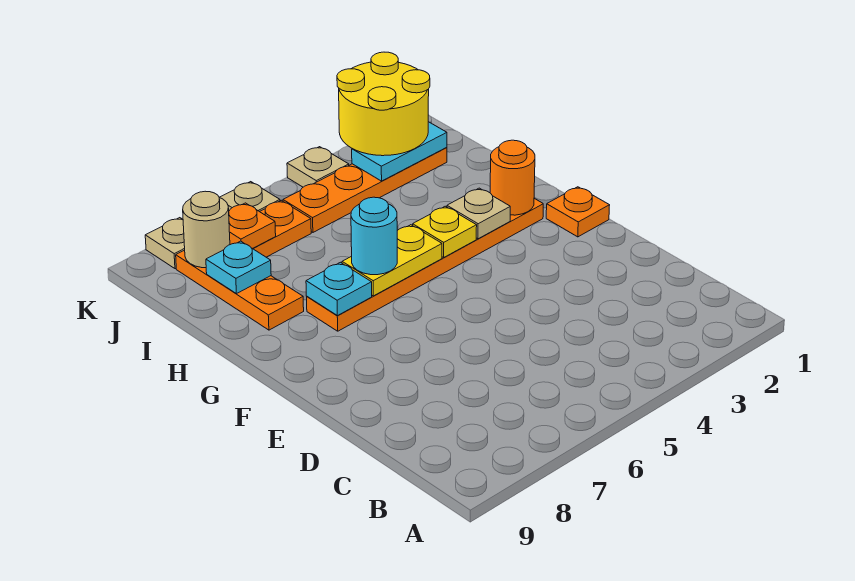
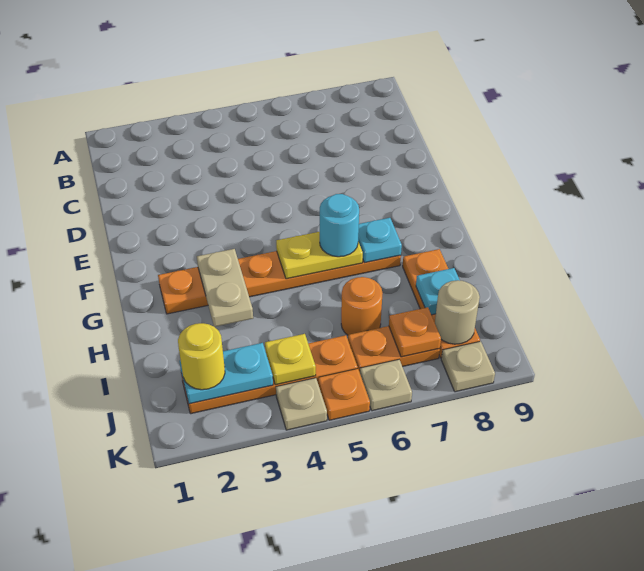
orange plate F1 level 1 -> orange plate K5 level 1
orange round brick G2 level 2 -> orange round brick I6 level 1
tan plate G3 level 2 -> tan plate G3:H3 level 2
yellow plate G4 level 2 -> yellow plate J4 level 2
yellow round brick J2:K3 level 3 -> yellow round brick J2 level 3

